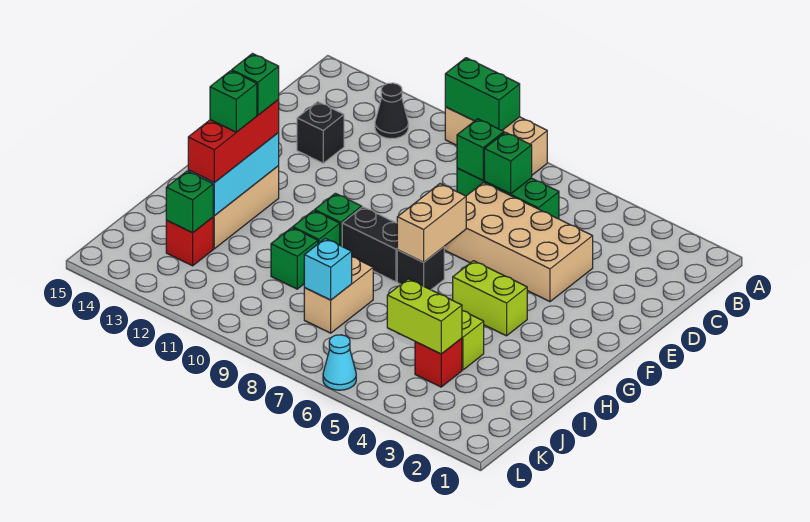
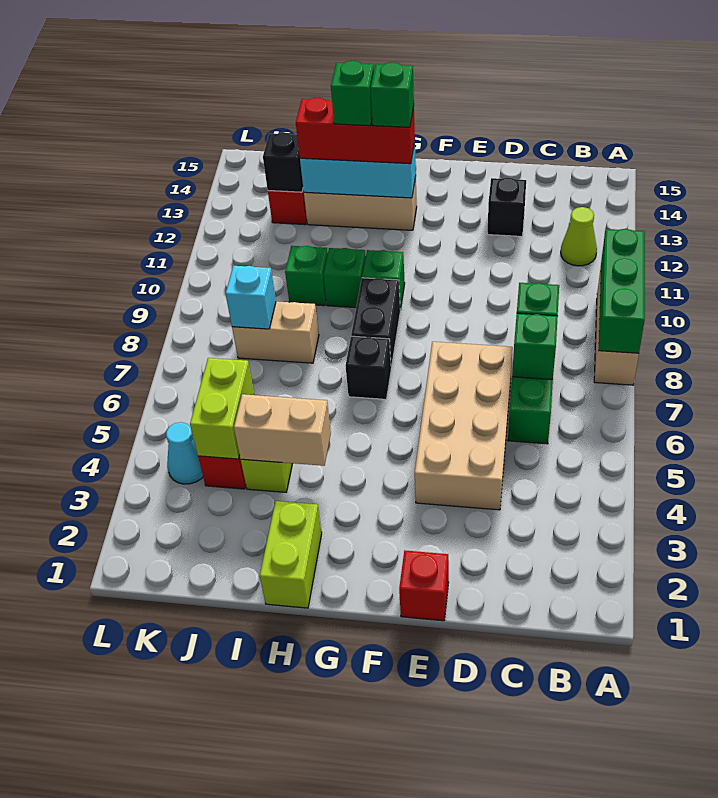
green brick A9:A10 level 2 -> green brick A8:A10 level 2
black cone B12 level 1 -> lime cone B12 level 1
none -> red brick E1 level 1
tan brick F7:G7 level 2 -> tan brick H4:I4 level 2
lime brick G4:G5 level 1 -> lime brick H1:H2 level 1
green brick J13 level 2 -> black brick J13 level 2
cyan cone L6 level 1 -> cyan cone K4 level 1

